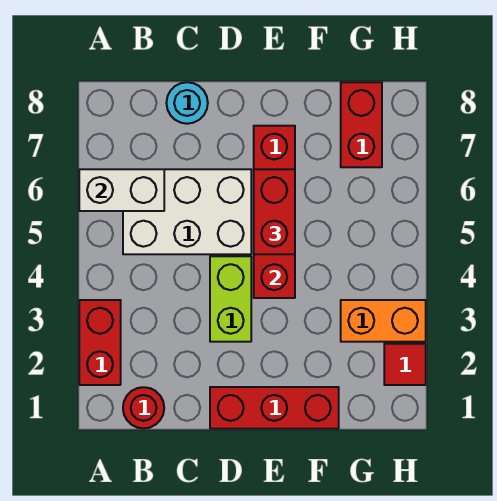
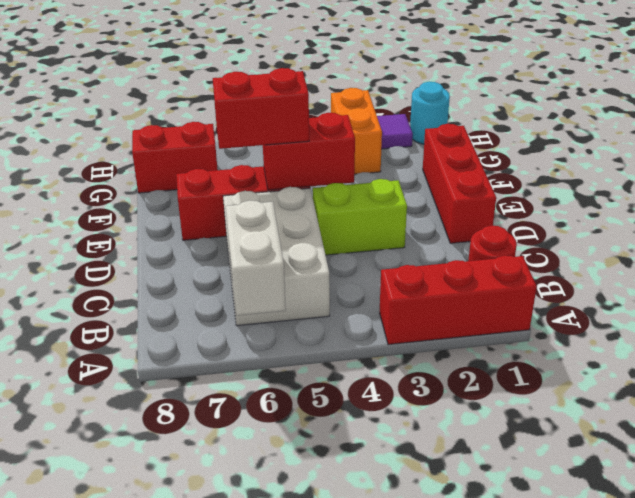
red brick A2:A3 level 1 -> red brick A1:A3 level 1
cyan round brick C8 level 1 -> cyan round brick H1 level 1
red tile H2 level 1 -> purple tile H2 level 1

